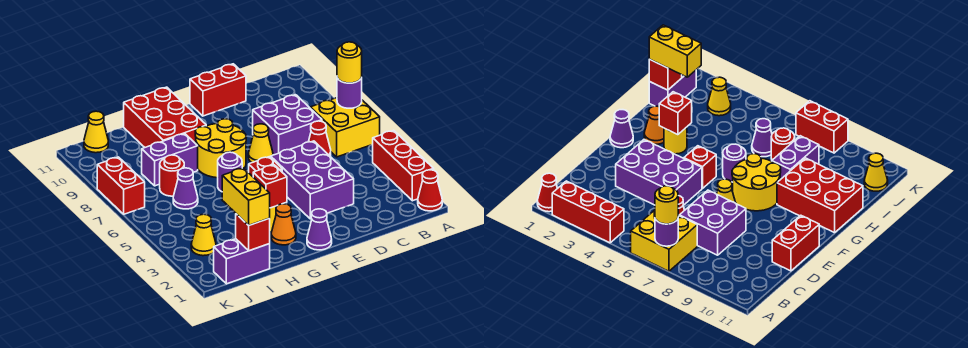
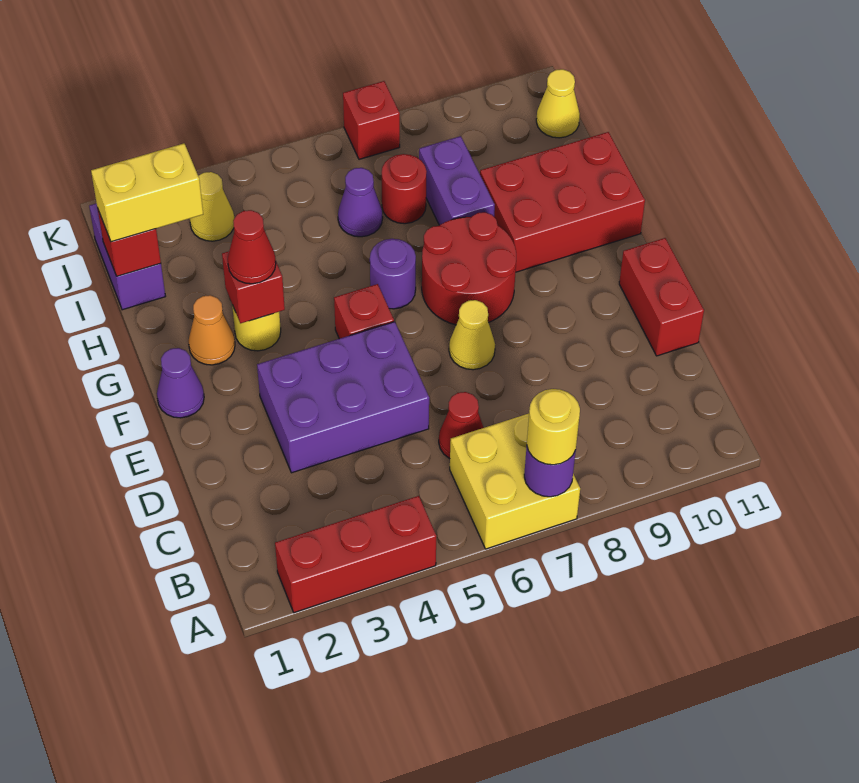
red cone A1 level 1 -> red cone G3 level 3
purple brick C7:D8 level 1 -> none
yellow round brick F7:G8 level 1 -> red round brick F7:G8 level 1
red brick K7:K8 level 1 -> red brick K7 level 1

